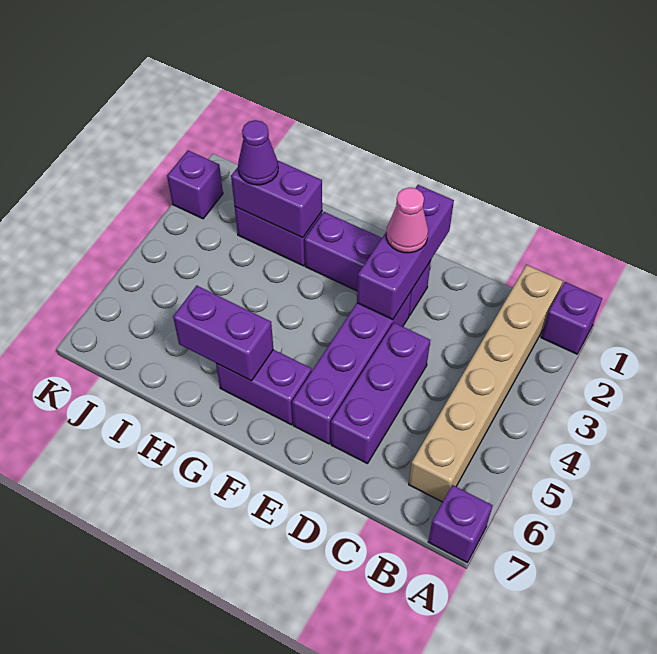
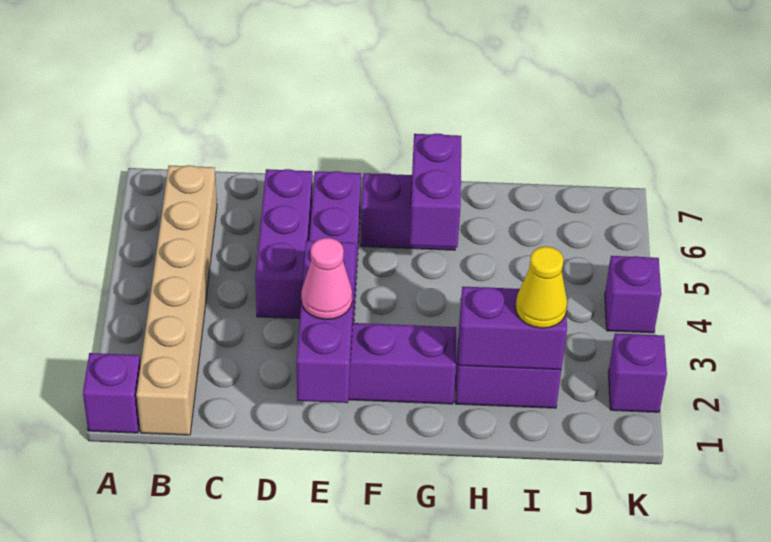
purple brick A7 level 1 -> purple brick K4 level 1
purple brick G6:H6 level 2 -> purple brick G5:G6 level 2
purple cone I2 level 3 -> yellow cone I2 level 3

